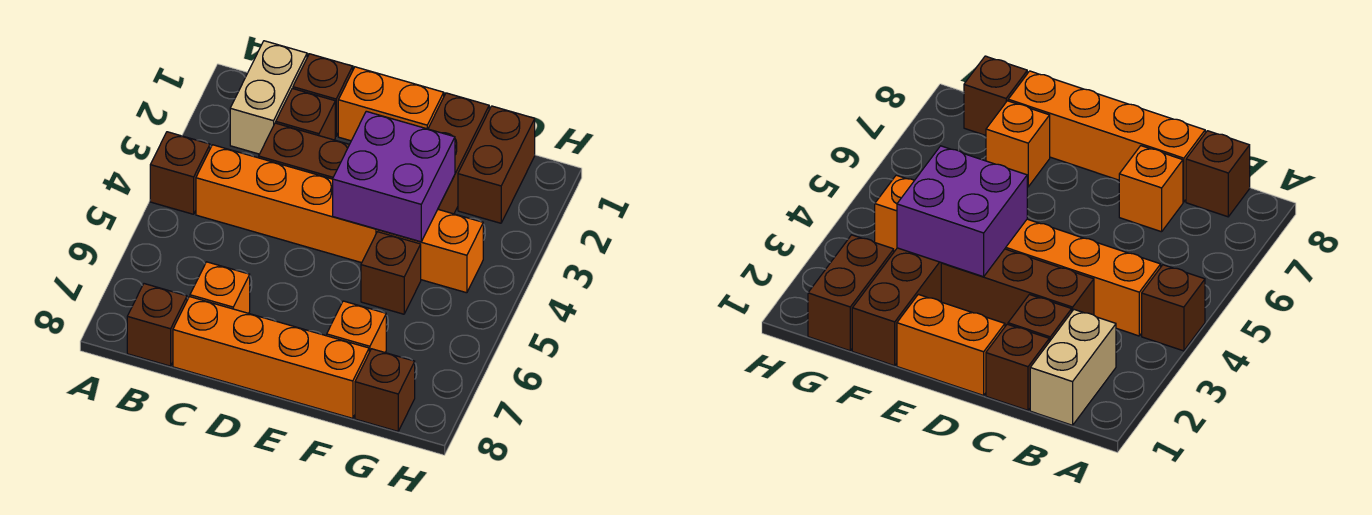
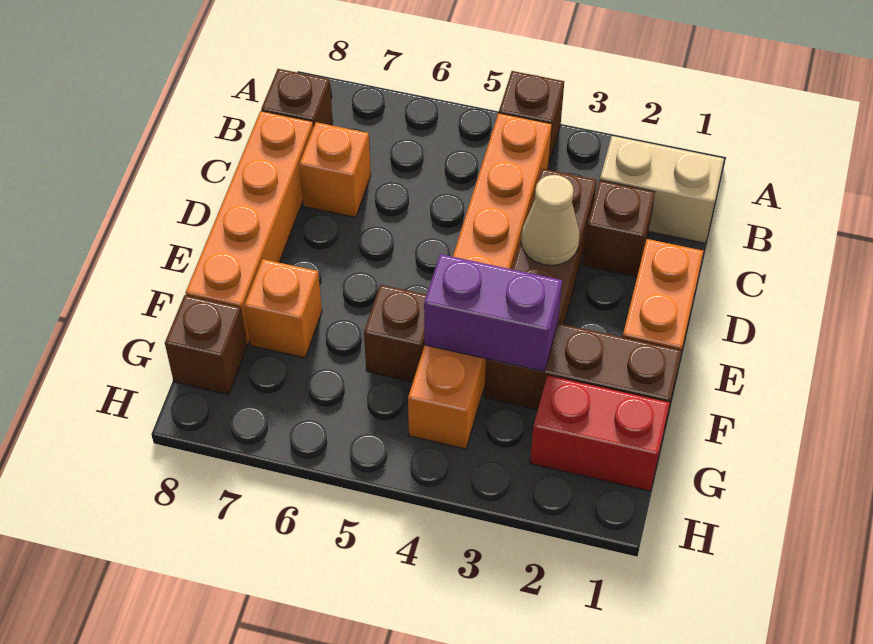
brown brick C1 level 1 -> none
none -> tan cone D3 level 2
purple brick E3:F4 level 2 -> purple brick F3:F4 level 2
brown brick G1:G2 level 1 -> red brick G1:G2 level 1

